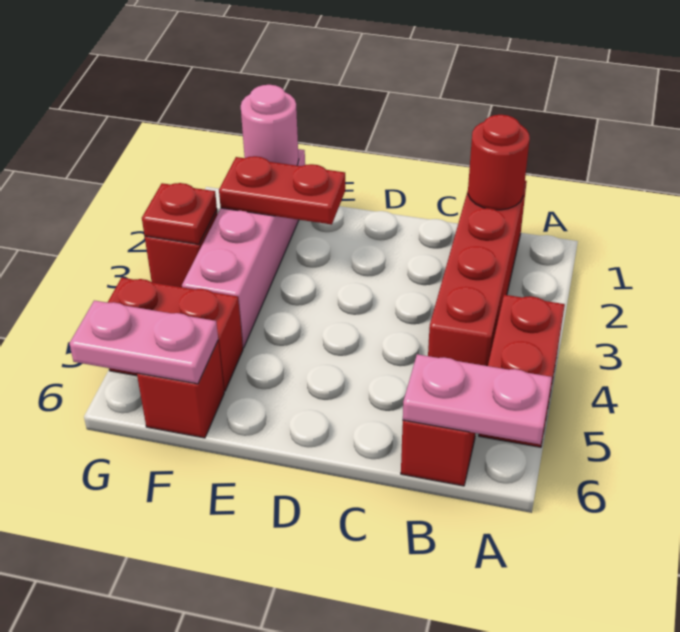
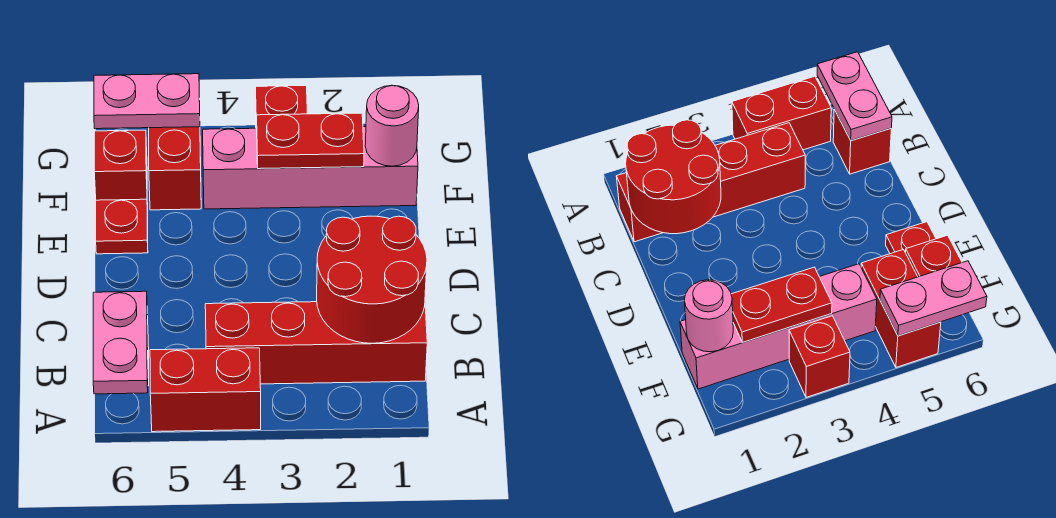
red round brick B1 level 2 -> red round brick B1:C2 level 2
red plate E2:F2 level 2 -> red plate F2:F3 level 2
pink plate F6:G6 level 2 -> pink plate G5:G6 level 2
red plate G3 level 2 -> red plate E6 level 1

